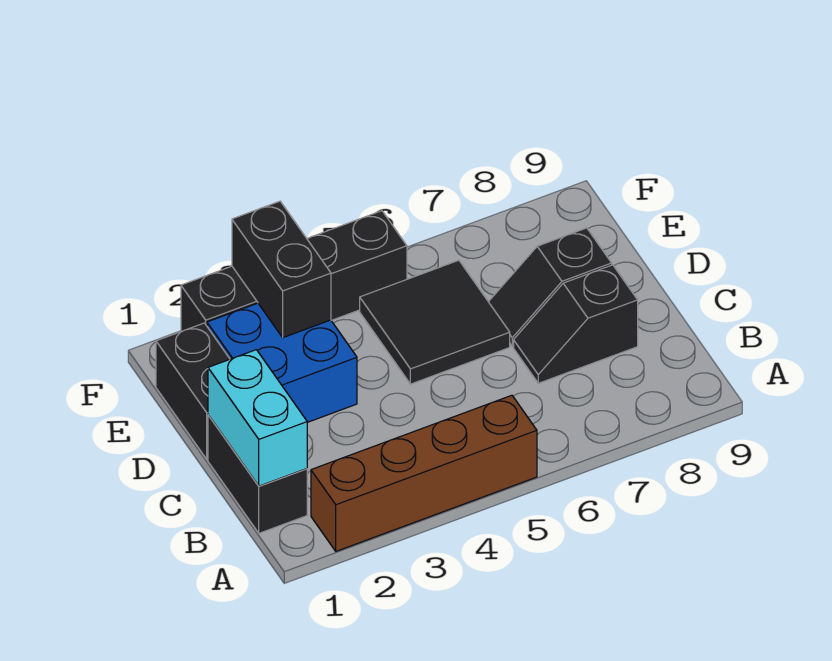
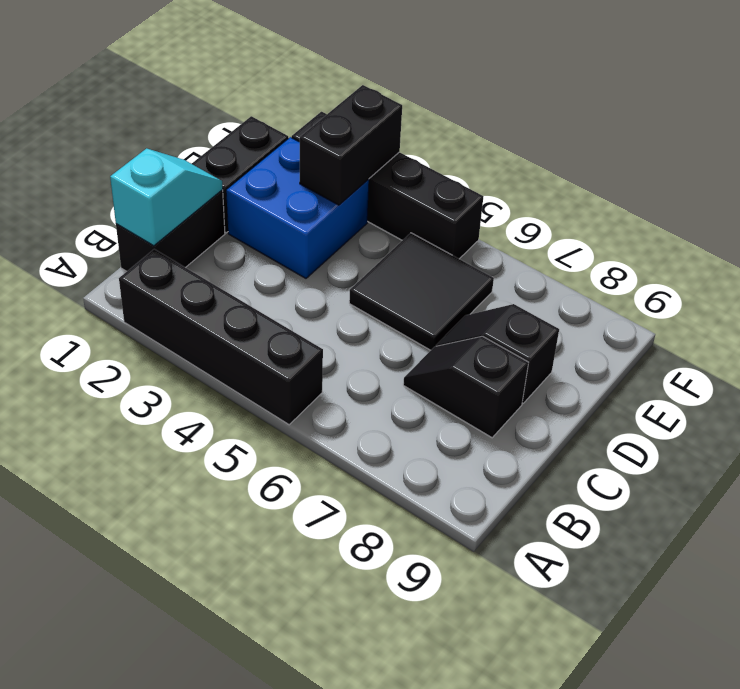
brown brick A2:A5 level 1 -> black brick A2:A5 level 1
cyan brick B1:C1 level 2 -> cyan slope B1:C1 level 2 top B

